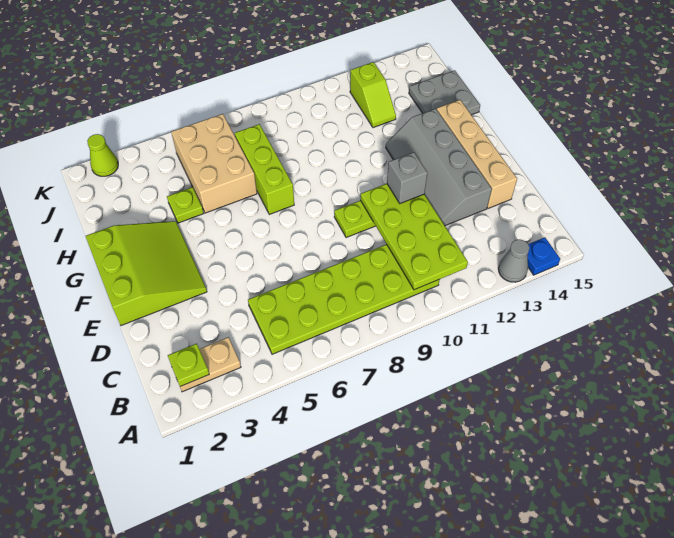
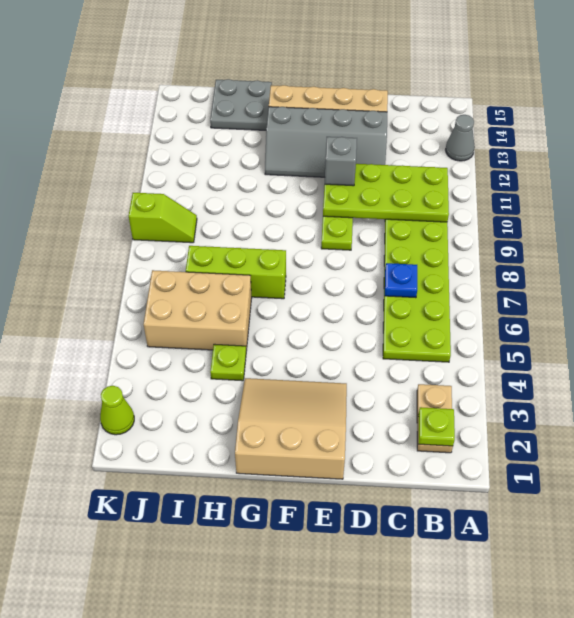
blue plate A14 level 1 -> blue plate C7 level 2
lime slope E1:G3 level 1 top 1 -> tan slope E1:G3 level 1 top 1
lime slope I12:J12 level 1 top J -> lime slope J9:K9 level 1 top K

